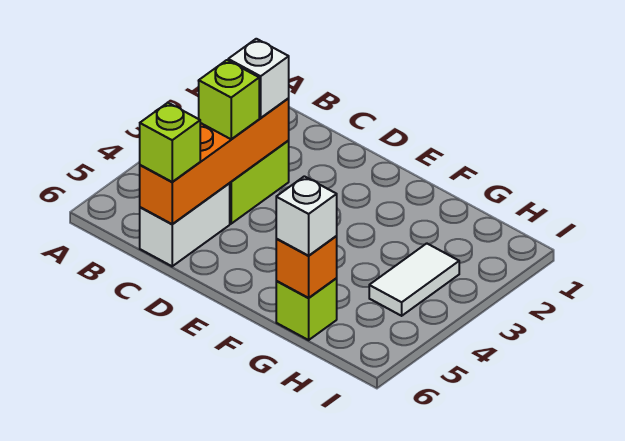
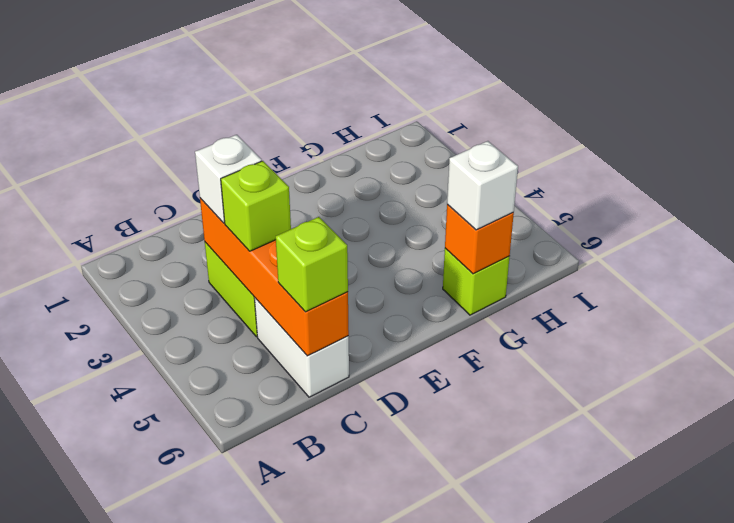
white tile H3:H4 level 1 -> none

